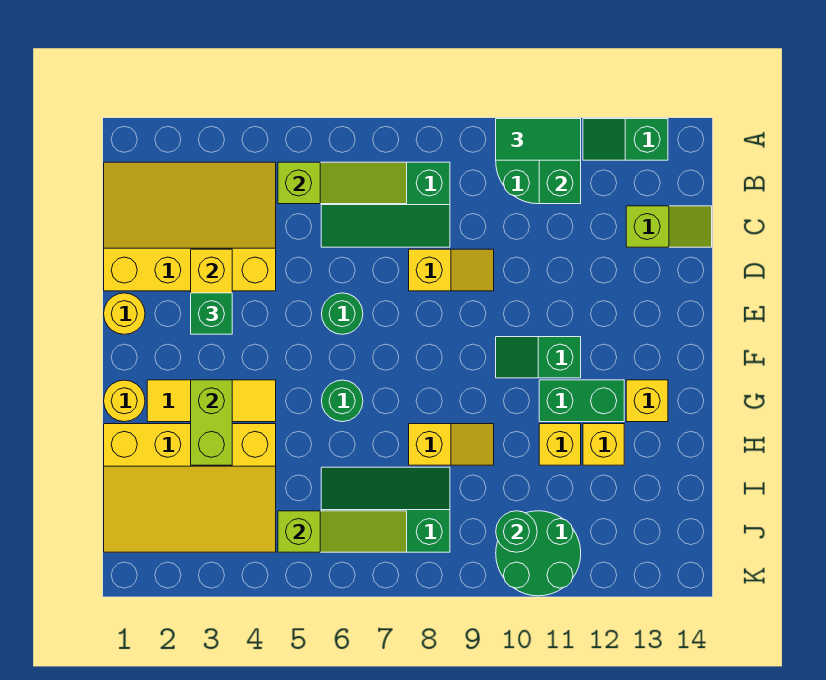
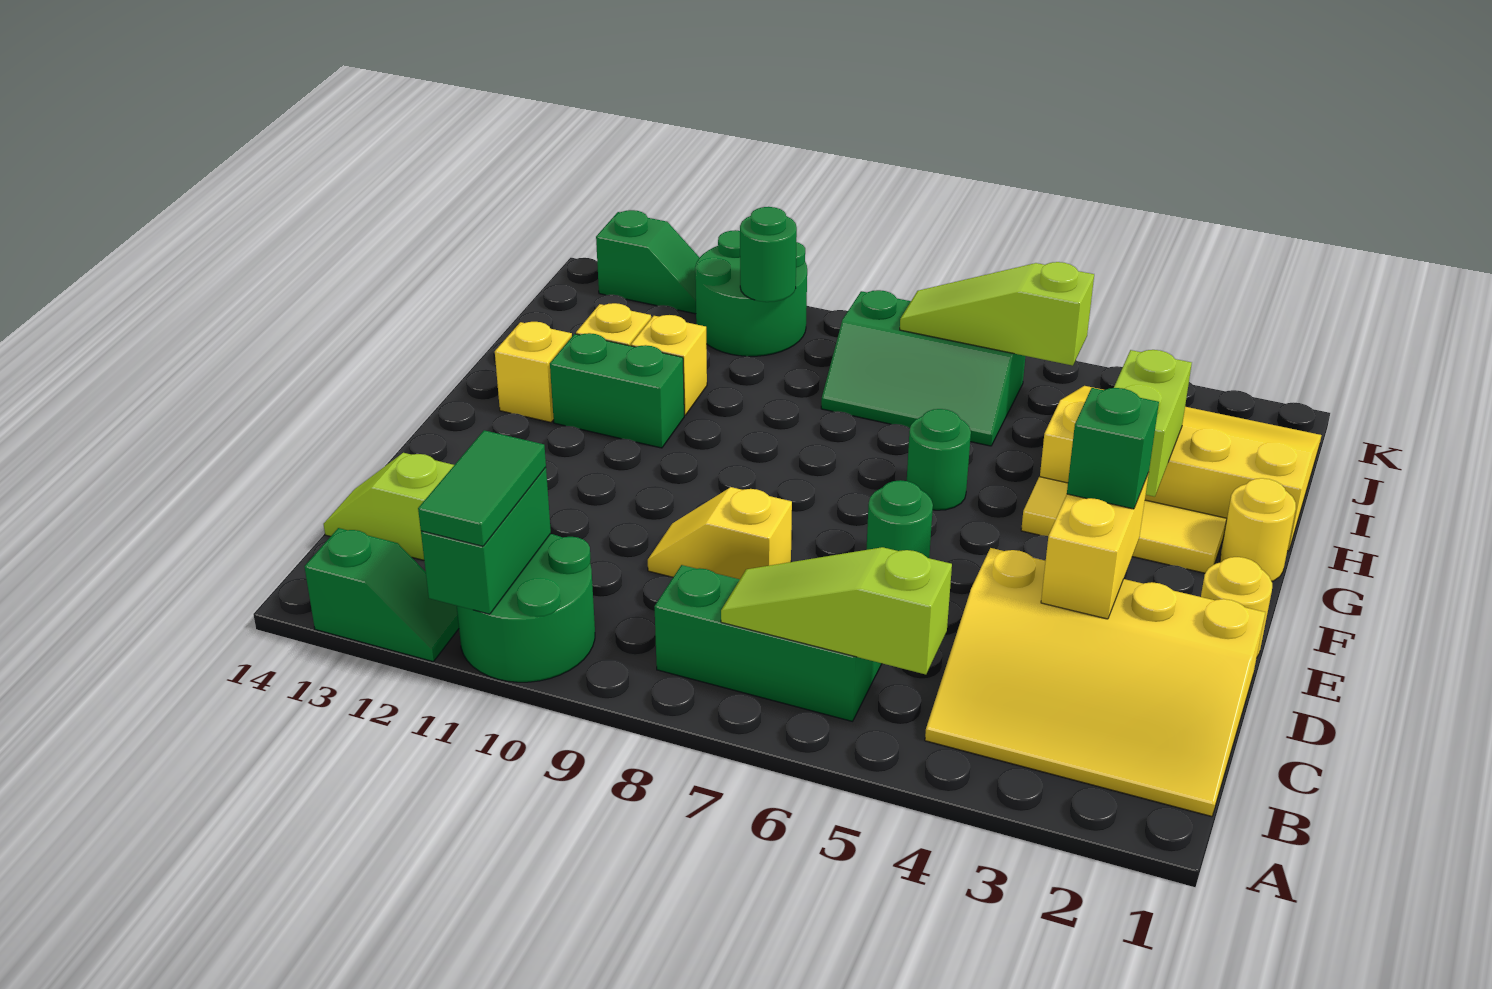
green tile A10:A11 level 3 -> green tile A11:B11 level 3
green slope F10:F11 level 1 top 11 -> green slope K12:K13 level 1 top 13
yellow slope H8:H9 level 1 top 8 -> none

